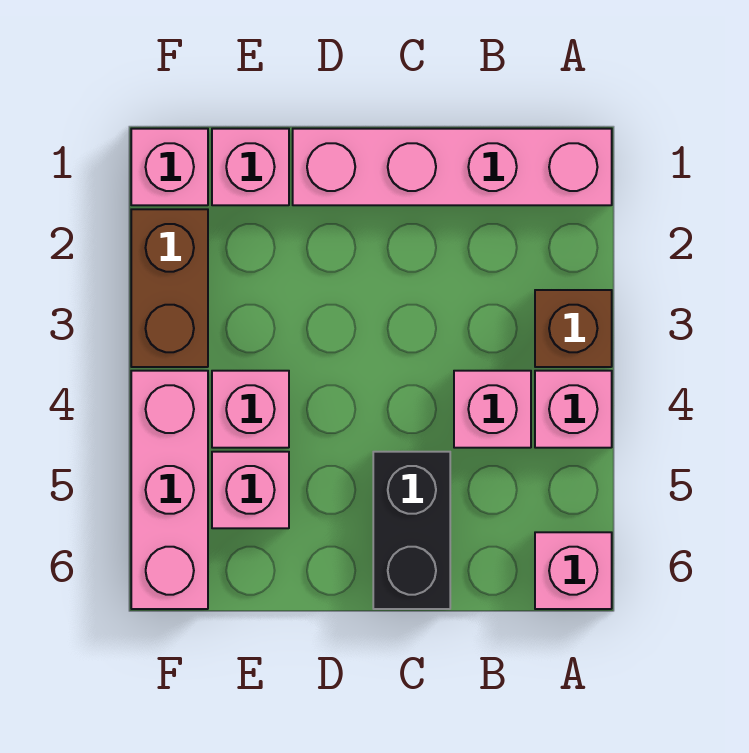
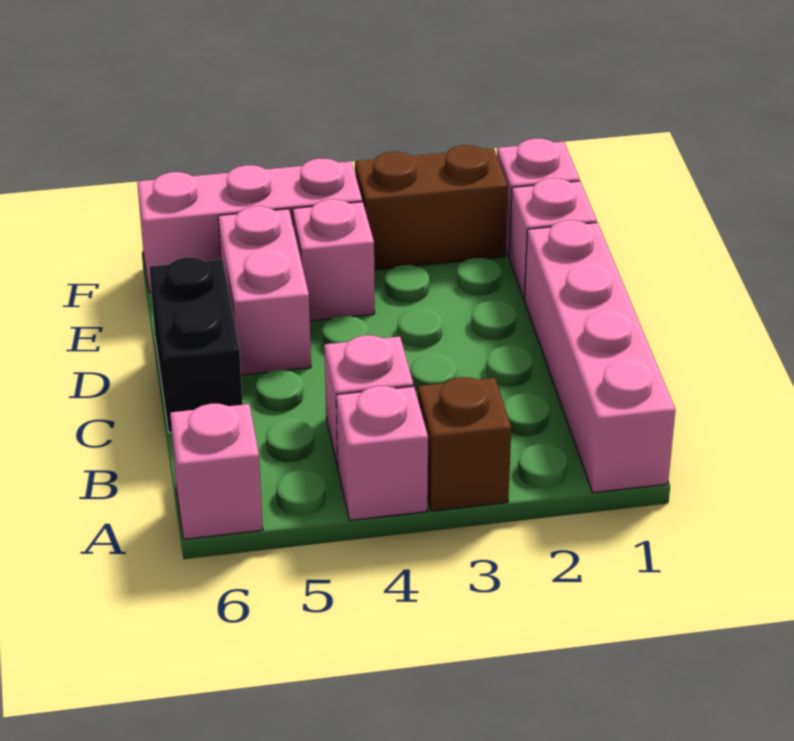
black brick C5:C6 level 1 -> black brick C6:D6 level 1
pink brick E5 level 1 -> pink brick D5:E5 level 1

